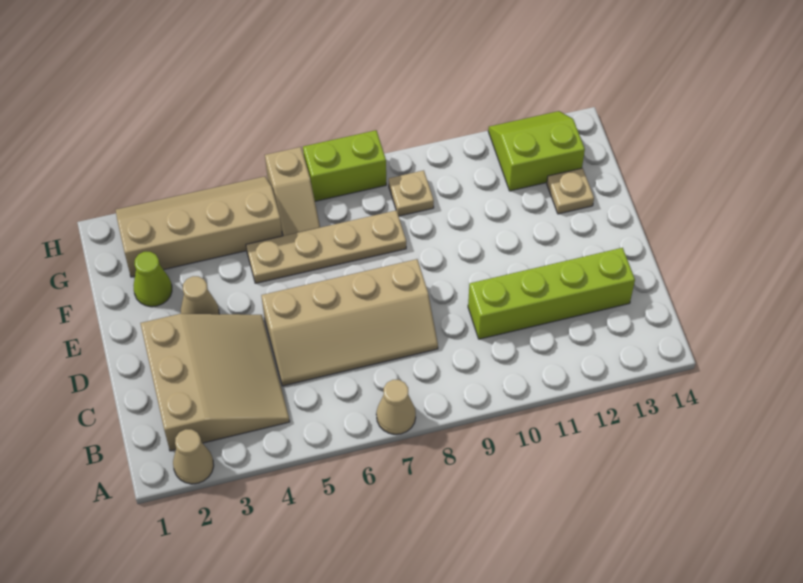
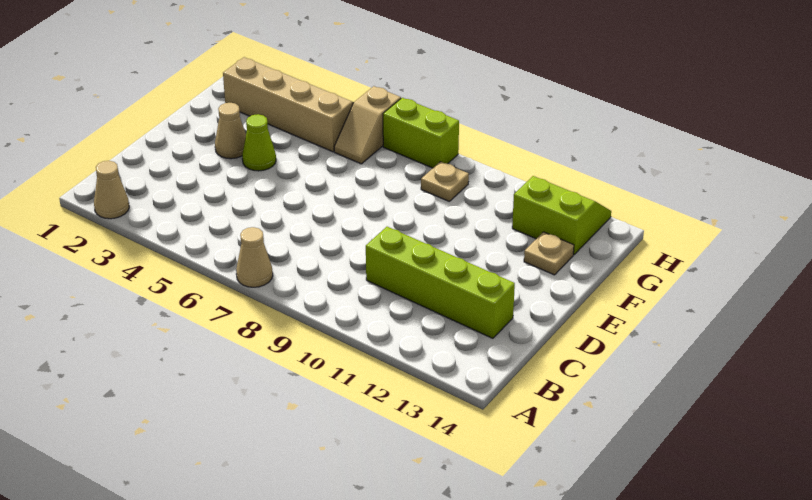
tan slope B2:D4 level 1 top 2 -> none
tan slope C5:D8 level 1 top D -> none
lime cone F2 level 1 -> lime cone E4 level 1
tan plate F5:F8 level 1 -> none

